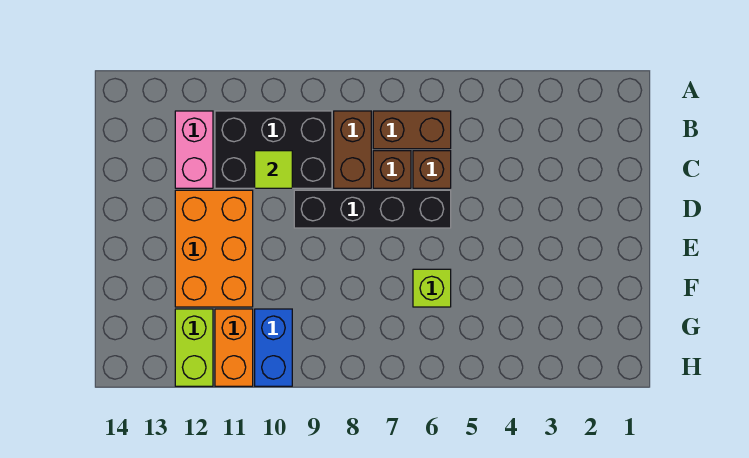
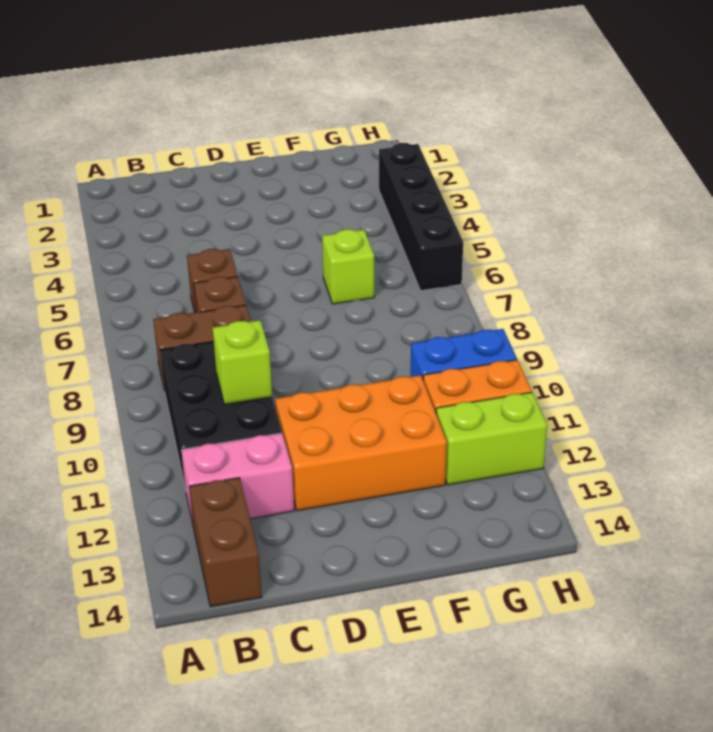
brown brick B6:B7 level 1 -> brown brick B13:B14 level 1
lime tile C10 level 2 -> lime brick C10 level 2
black brick D6:D9 level 1 -> black brick H3:H6 level 1

